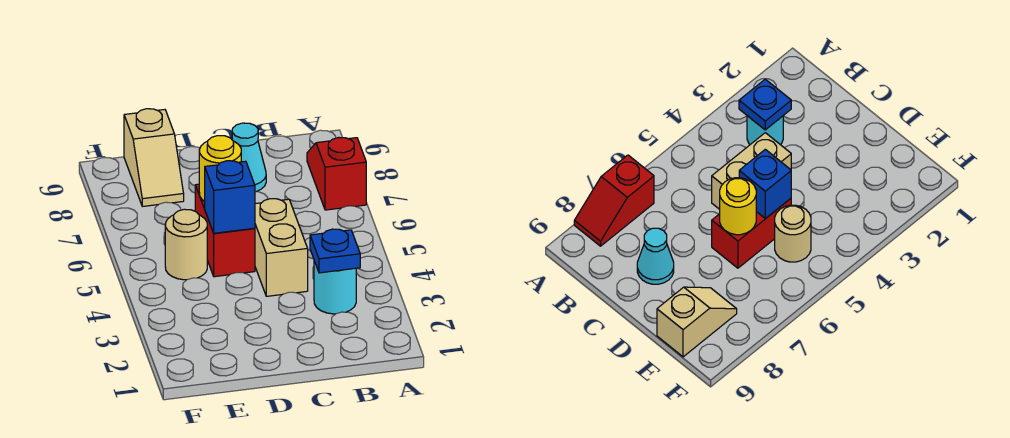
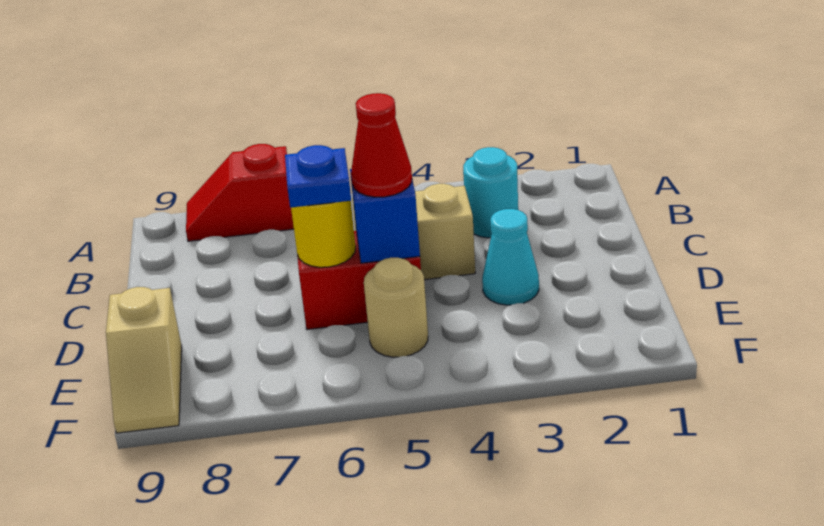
blue plate B3 level 2 -> blue plate D6 level 3
cyan cone C8 level 1 -> cyan cone D3 level 1
none -> red cone D5 level 3
tan slope E8:E9 level 1 top 9 -> tan slope E9:F9 level 1 top E

